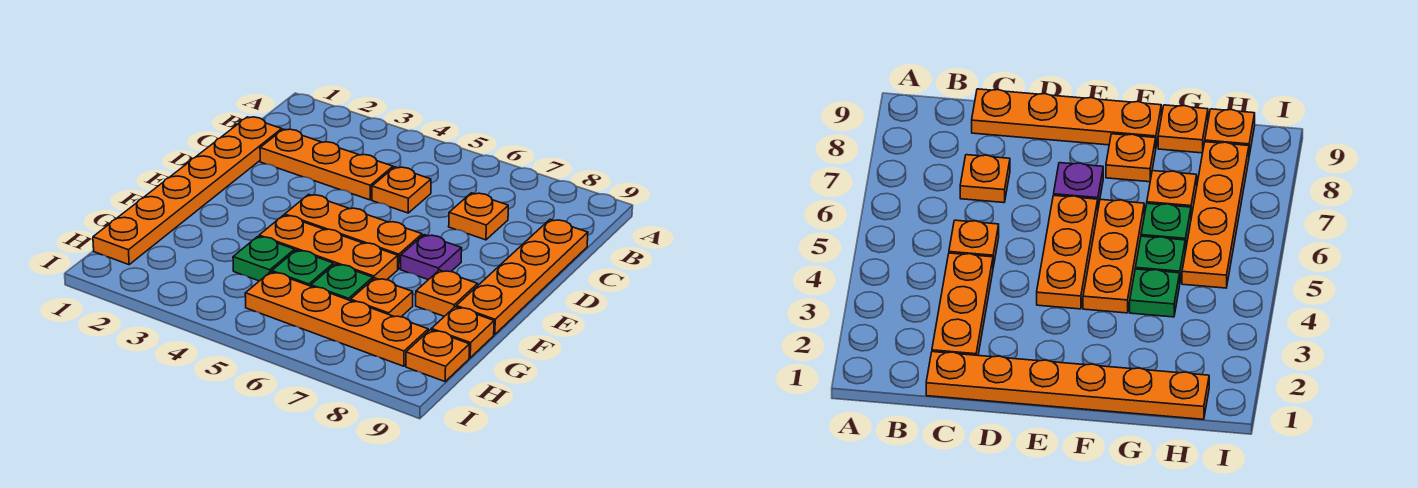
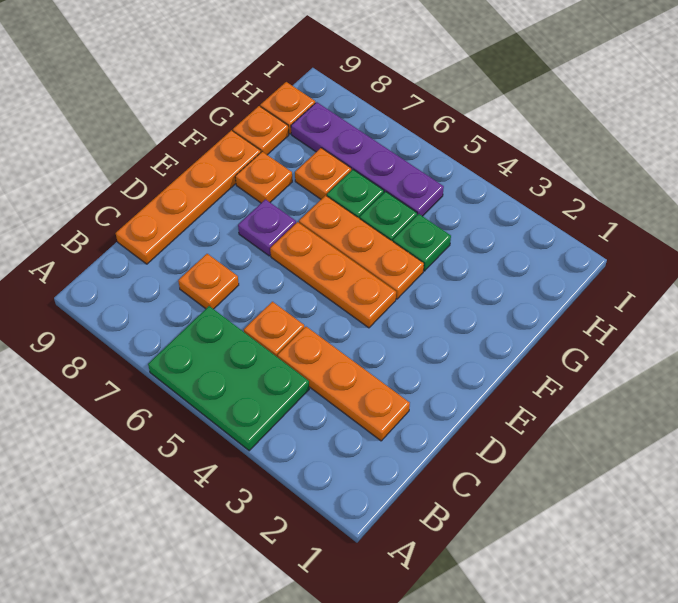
none -> green plate A4:B6 level 1
orange plate C1:H1 level 1 -> none
orange plate H5:H8 level 1 -> purple plate H5:H8 level 1

